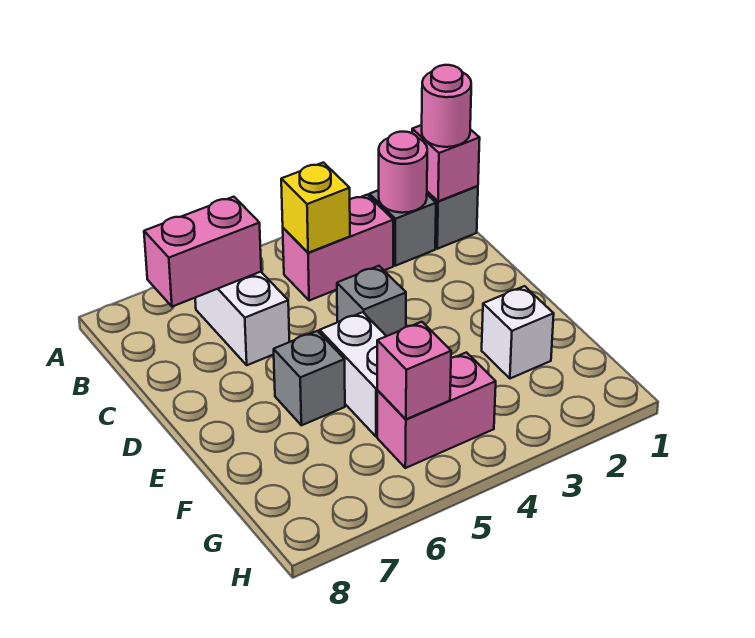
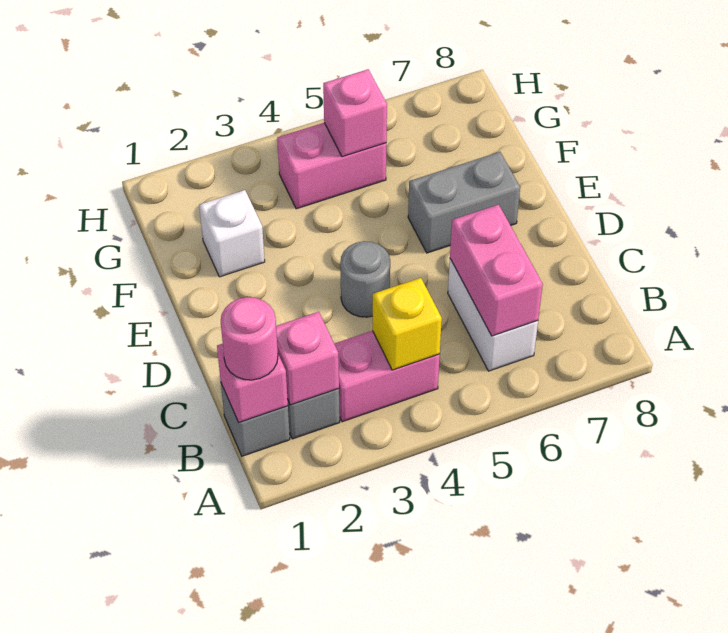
pink round brick B2 level 2 -> pink brick B2 level 2
pink brick B6:B7 level 2 -> pink brick B6:C6 level 2
grey brick D4 level 1 -> grey round brick D4 level 1
white brick E5:F5 level 1 -> none
grey brick E6 level 1 -> grey brick E6:E7 level 1

